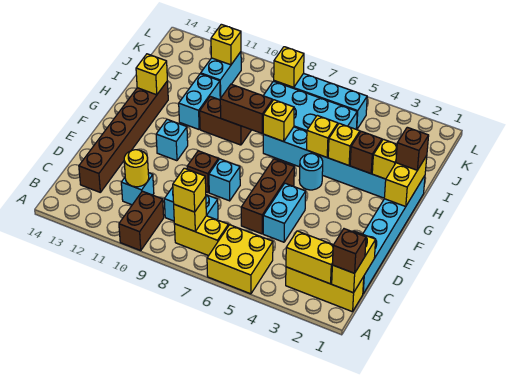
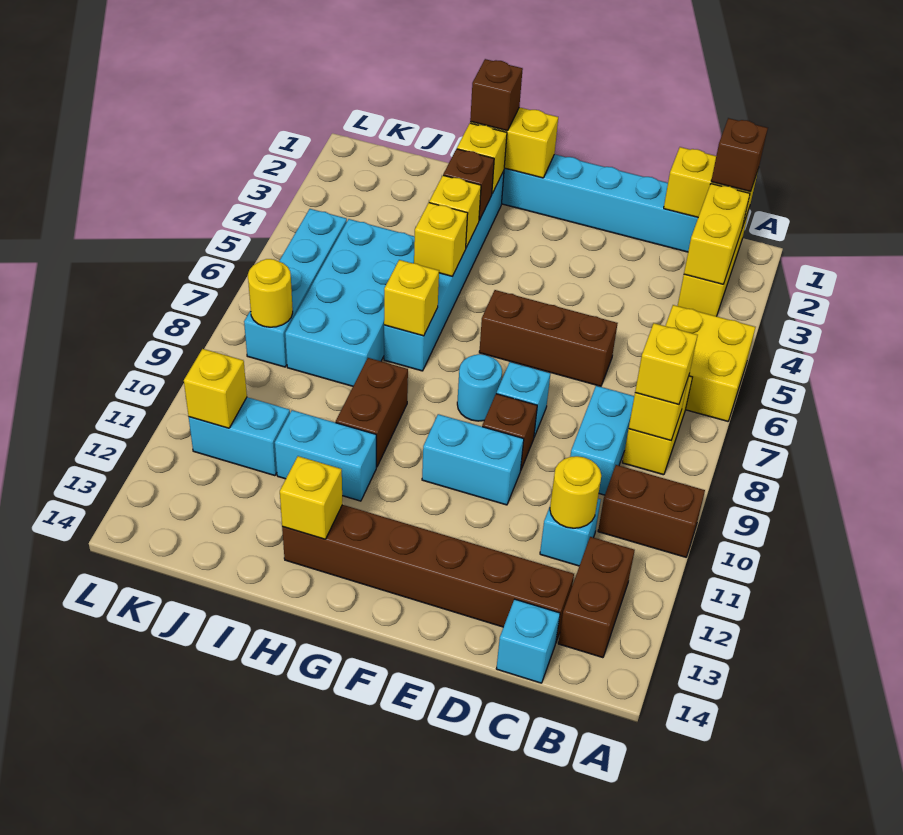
cyan brick D5:E5 level 1 -> cyan brick E10:F10 level 1
cyan brick F11 level 1 -> cyan brick C14 level 1
cyan round brick G5 level 1 -> cyan round brick F8 level 1
brown brick H8:H9 level 2 -> brown brick B12:B13 level 1
yellow brick K8 level 2 -> yellow round brick K8 level 2

